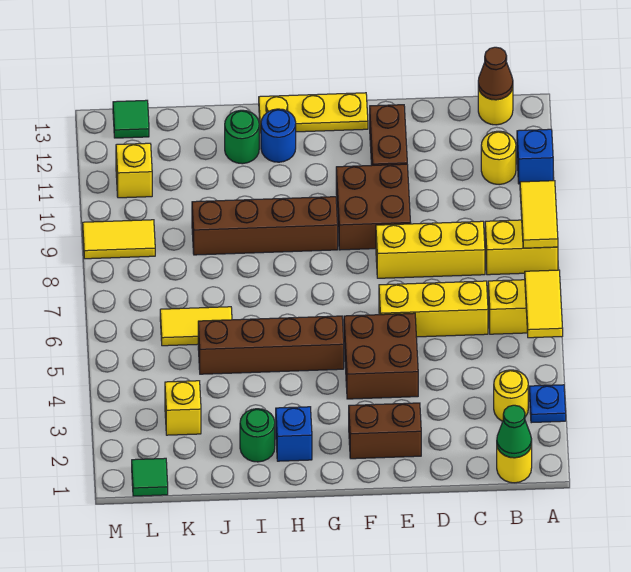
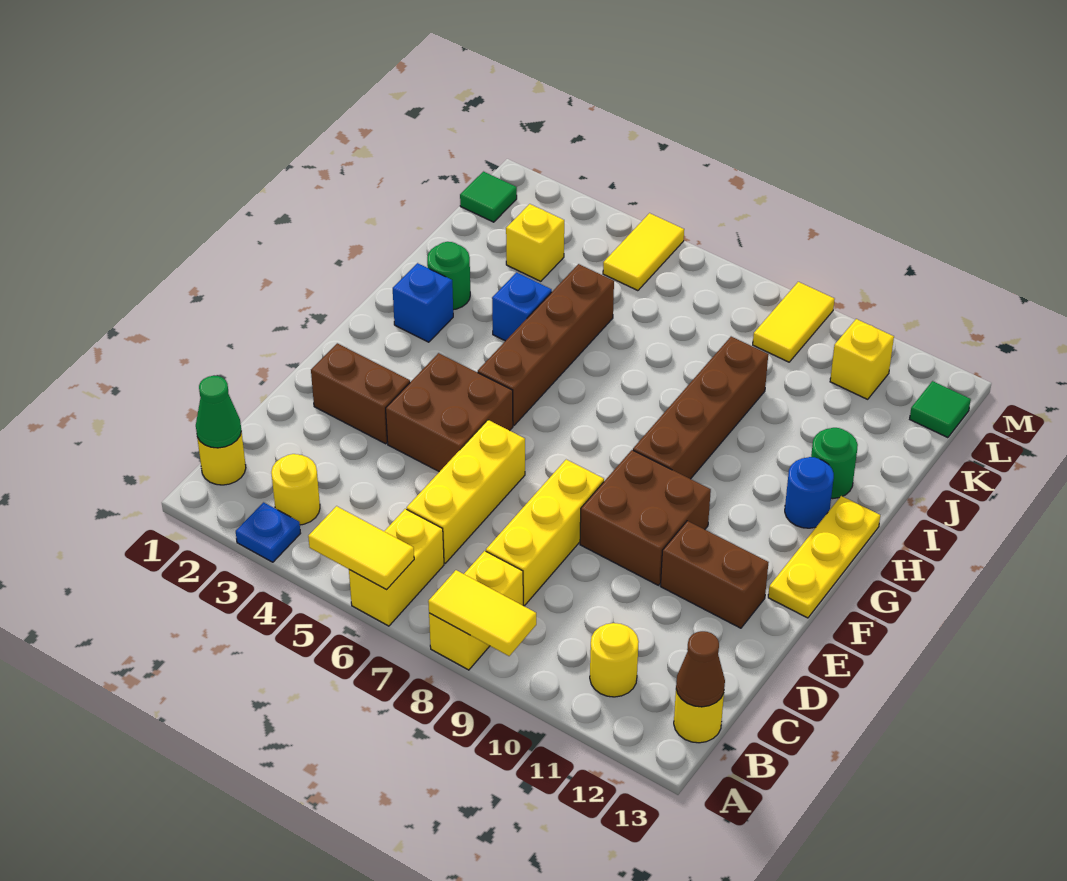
blue brick A11 level 1 -> blue brick I4 level 1
brown brick E2:F2 level 1 -> brown brick E2:E3 level 1
yellow tile J6:K6 level 1 -> yellow tile L5:M5 level 1

